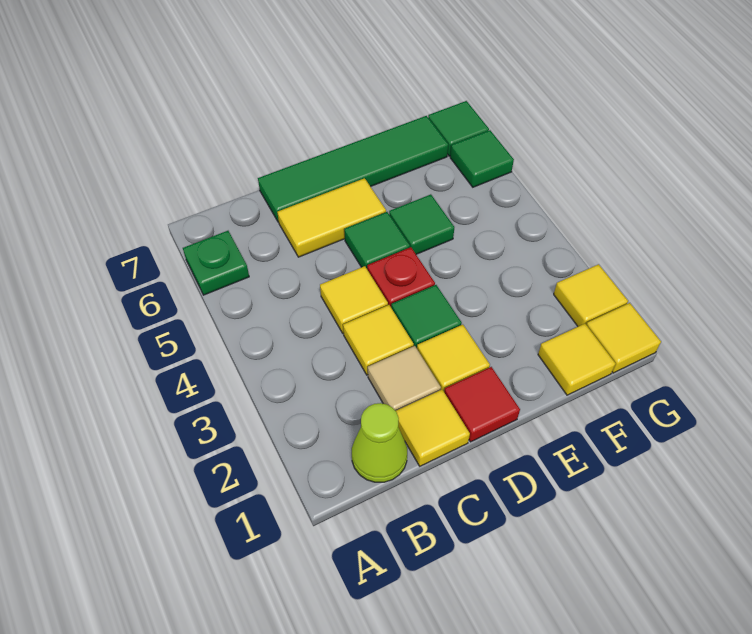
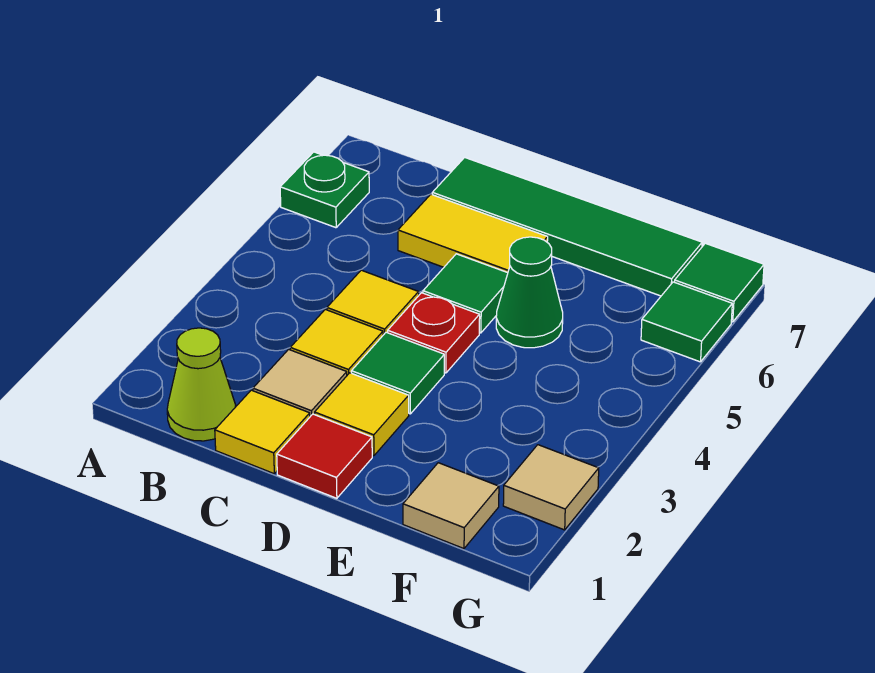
green tile E5 level 1 -> green cone E5 level 1
yellow tile F1 level 1 -> tan tile F1 level 1
yellow tile G1 level 1 -> none
yellow tile G2 level 1 -> tan tile G2 level 1

